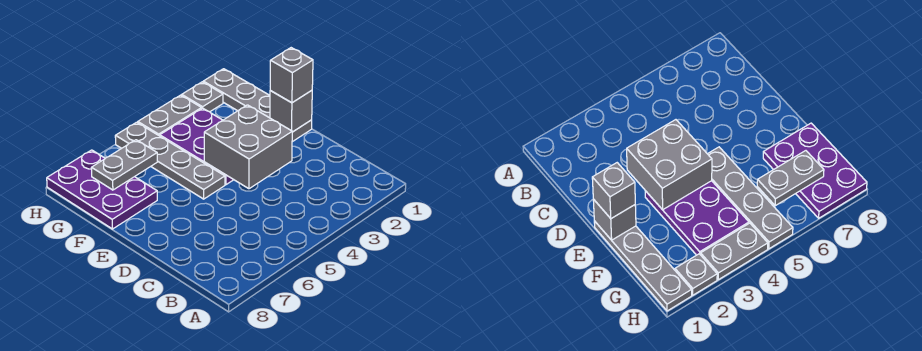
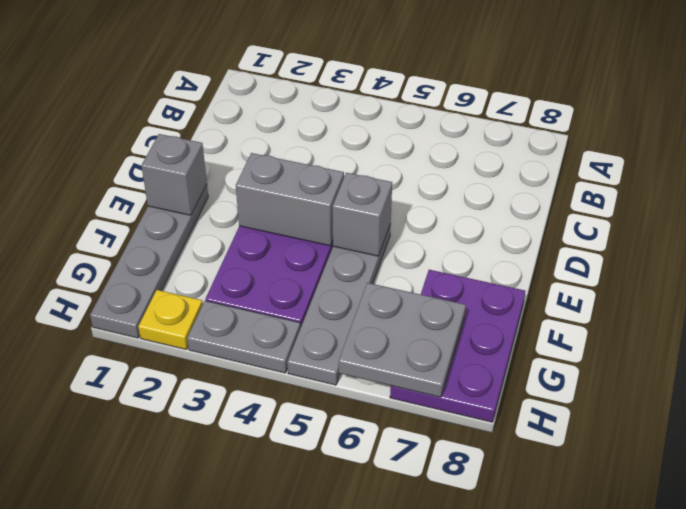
grey brick D3:E4 level 2 -> grey brick E3:E4 level 2
grey brick E1 level 3 -> grey brick E5 level 2
grey plate G6:G7 level 2 -> grey plate G6:H7 level 2
grey plate H2 level 1 -> yellow plate H2 level 1

